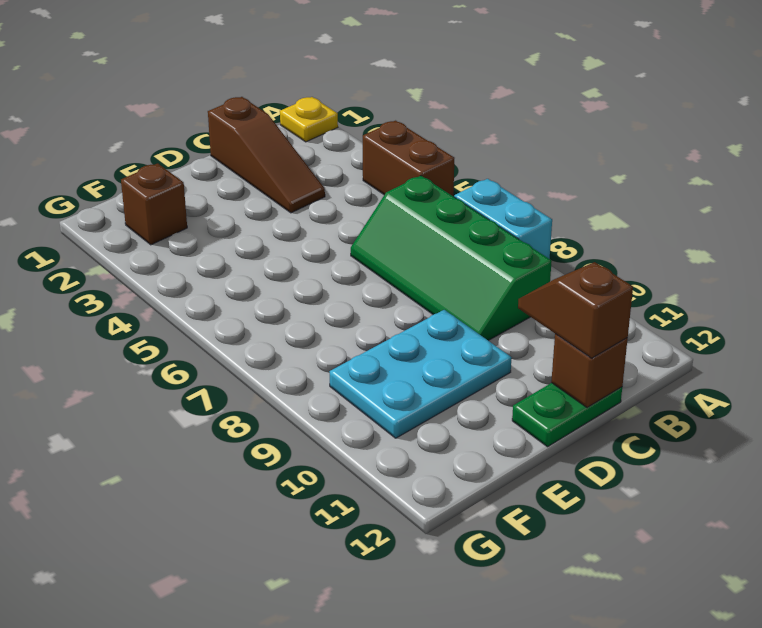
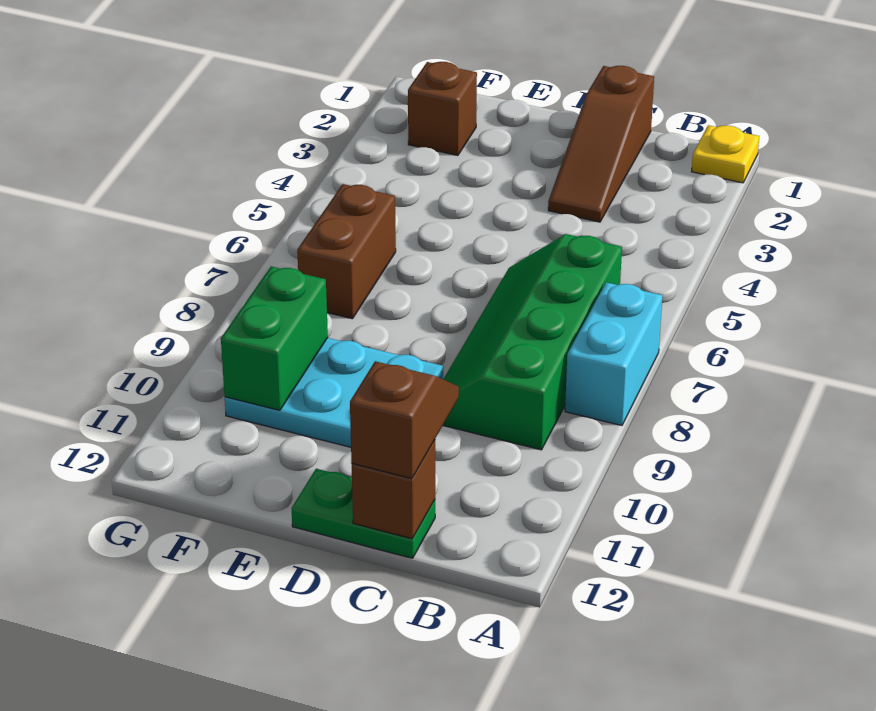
brown brick A4:A5 level 1 -> brown brick F6:F7 level 1
none -> green brick F9:F10 level 2

